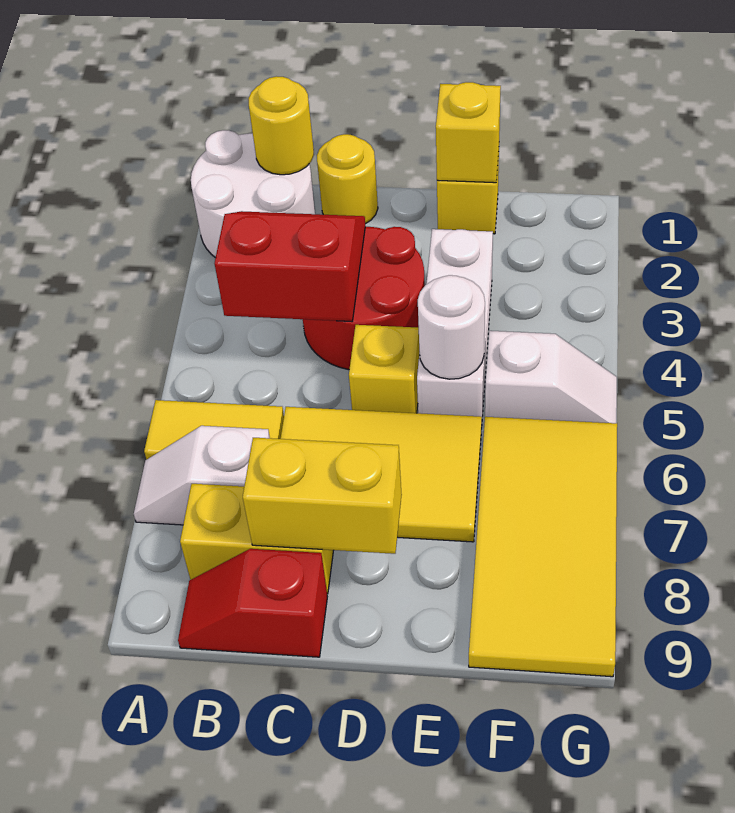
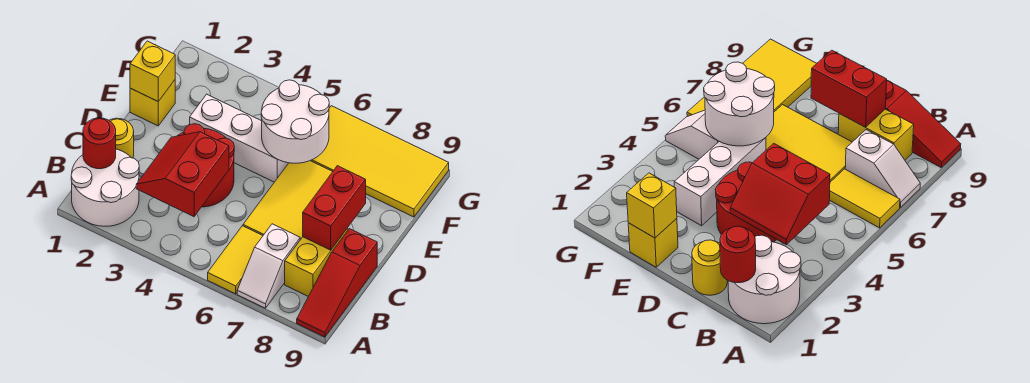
yellow round brick B1 level 2 -> red round brick B1 level 2
red slope B9:C9 level 1 top C -> red slope A9:C9 level 1 top C
yellow brick C8:D8 level 2 -> red brick C8:D8 level 2
yellow brick D5 level 1 -> none
white round brick E5 level 2 -> white round brick E5:F6 level 2

